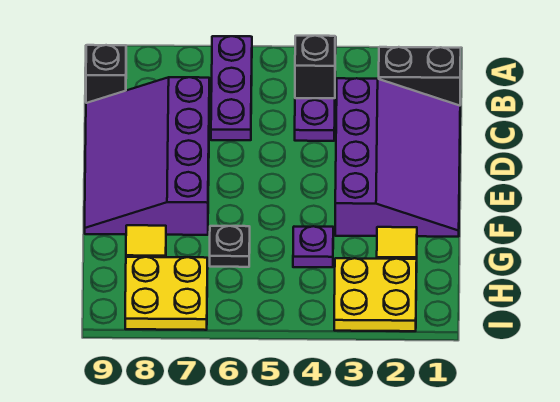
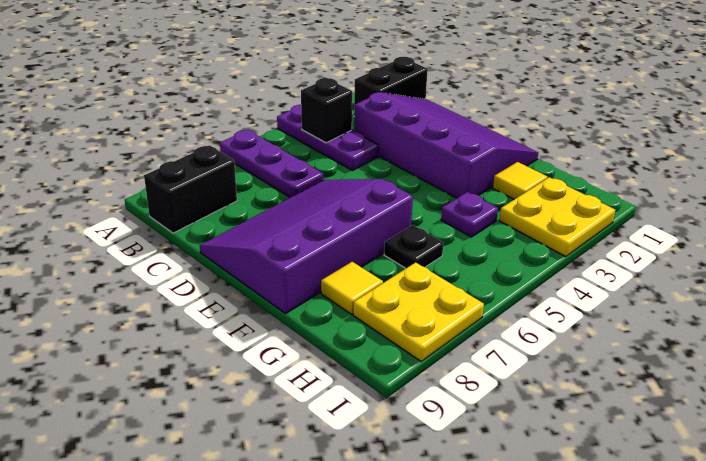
black brick B9 level 1 -> black brick B8:B9 level 1
purple slope C7:F9 level 1 top 7 -> purple slope D6:F9 level 1 top F

